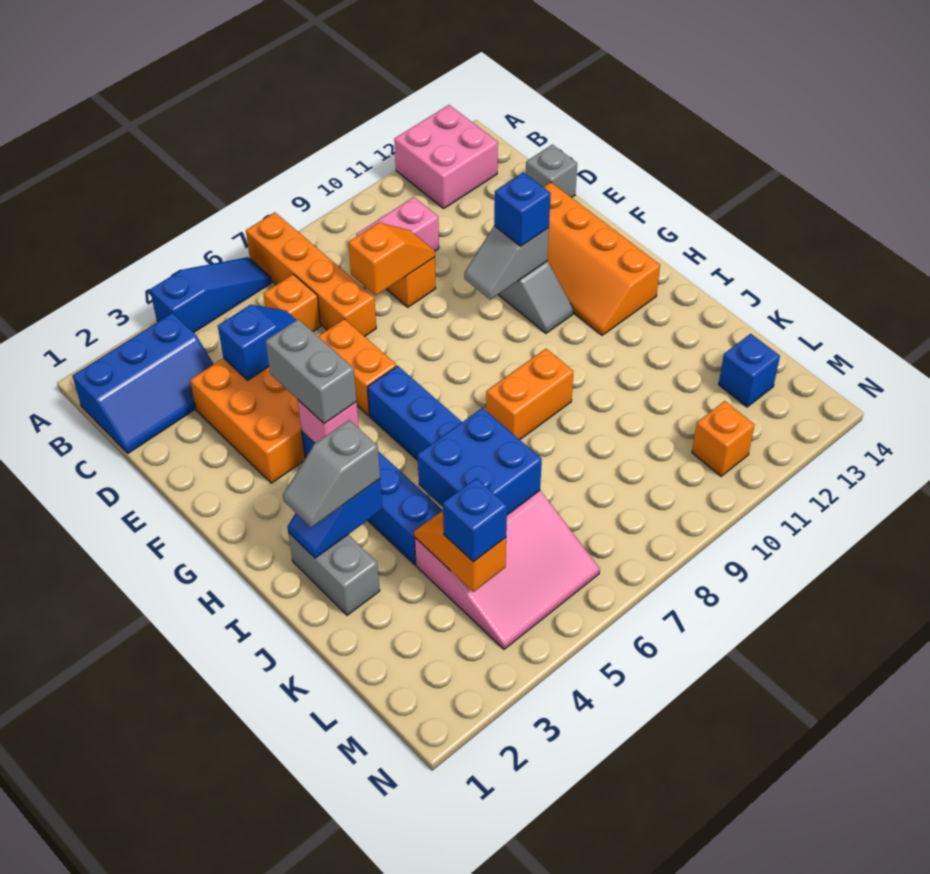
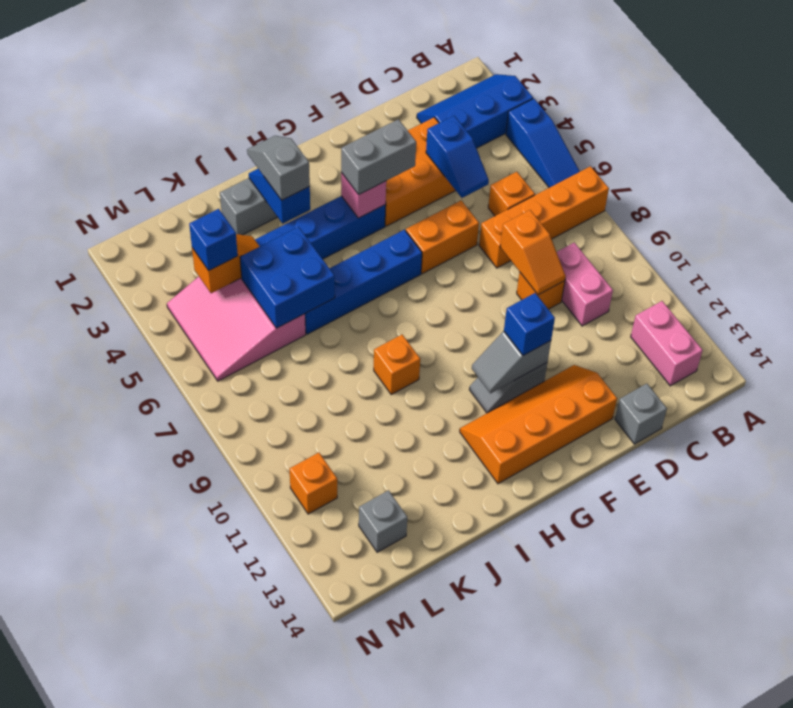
pink brick A12:B13 level 1 -> pink brick B12:B13 level 1
blue slope B1:C3 level 1 top B -> blue slope A2:C3 level 1 top 3
grey slope F10:F11 level 2 top 11 -> grey slope F11:G11 level 2 top F
orange brick I8:I9 level 1 -> orange brick I9 level 1
blue brick L13 level 1 -> grey brick L13 level 1

